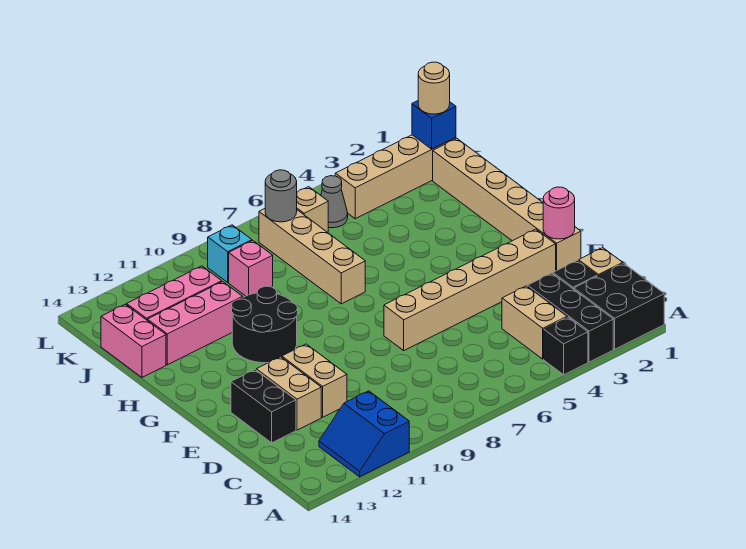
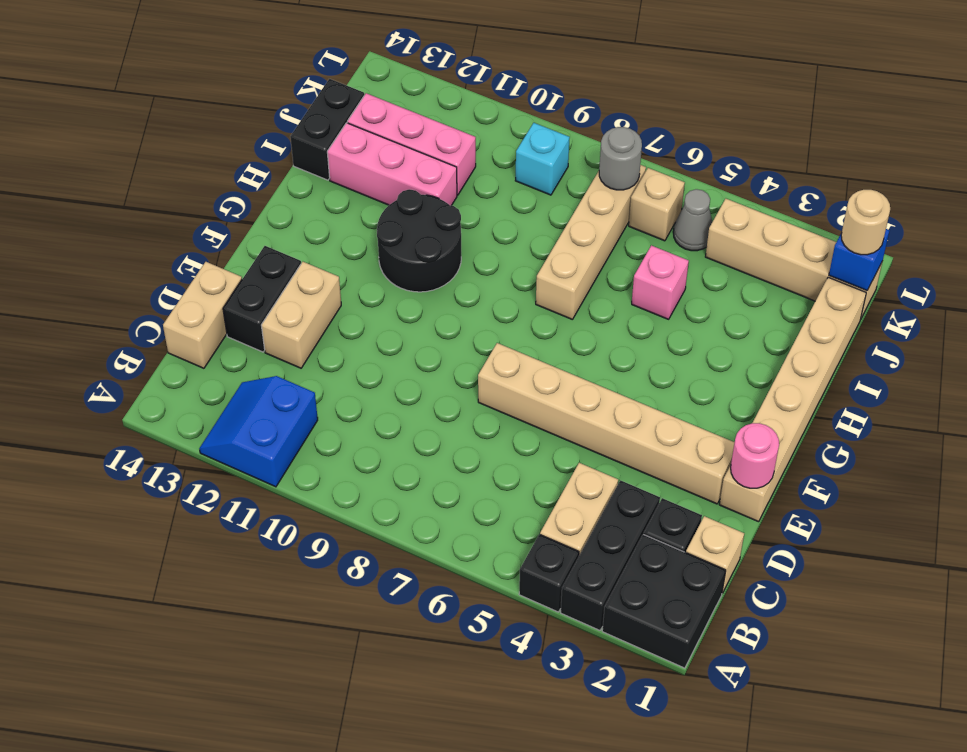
tan brick D11:E11 level 1 -> tan brick C14:D14 level 1
pink brick I14:J14 level 1 -> black brick I14:J14 level 1
pink brick J9 level 1 -> pink brick I5 level 1

